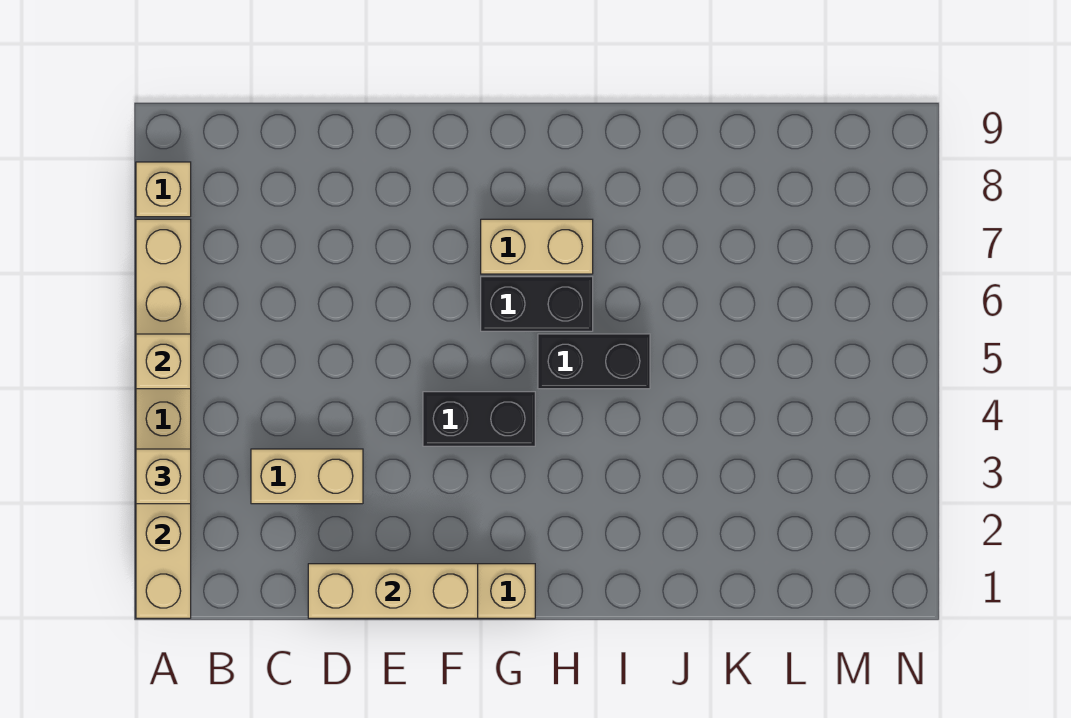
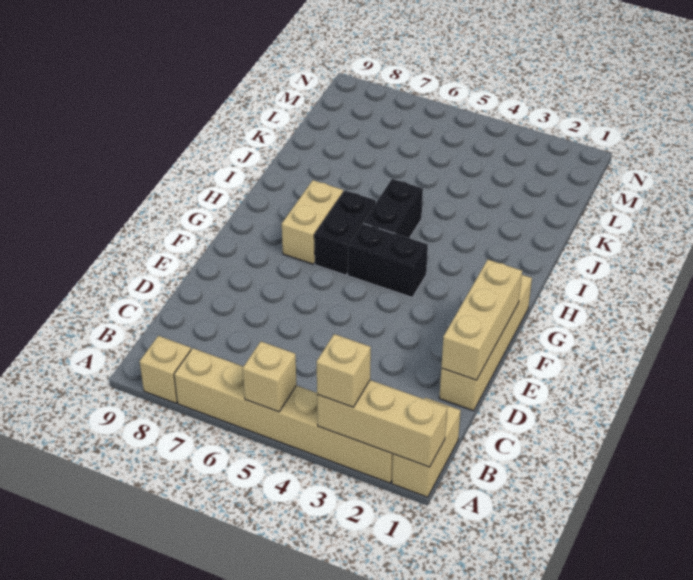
tan brick C3:D3 level 1 -> tan brick A1:B1 level 1
black brick F4:G4 level 1 -> black brick G4:G5 level 1

